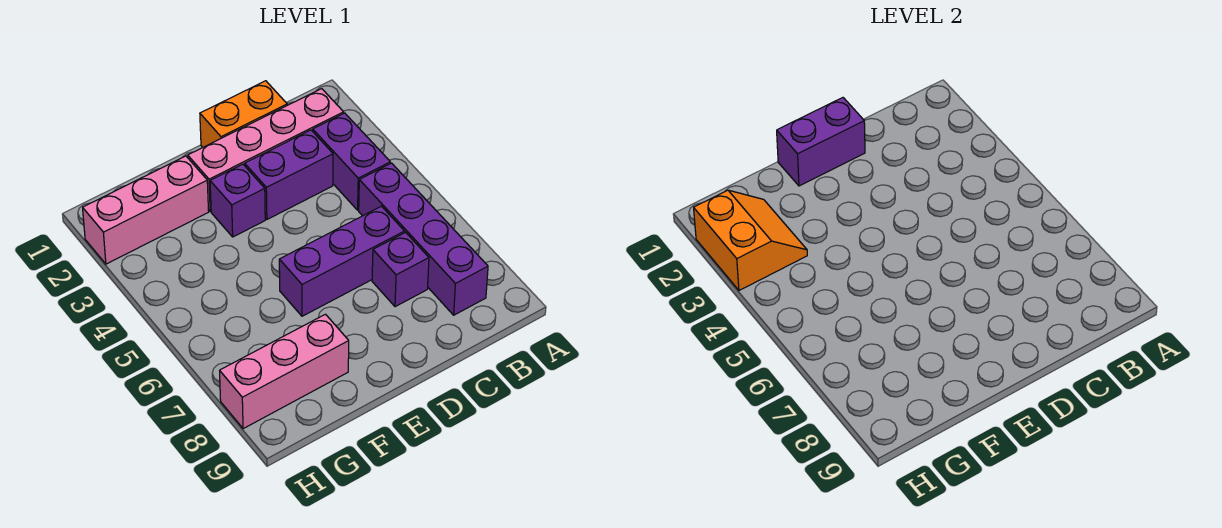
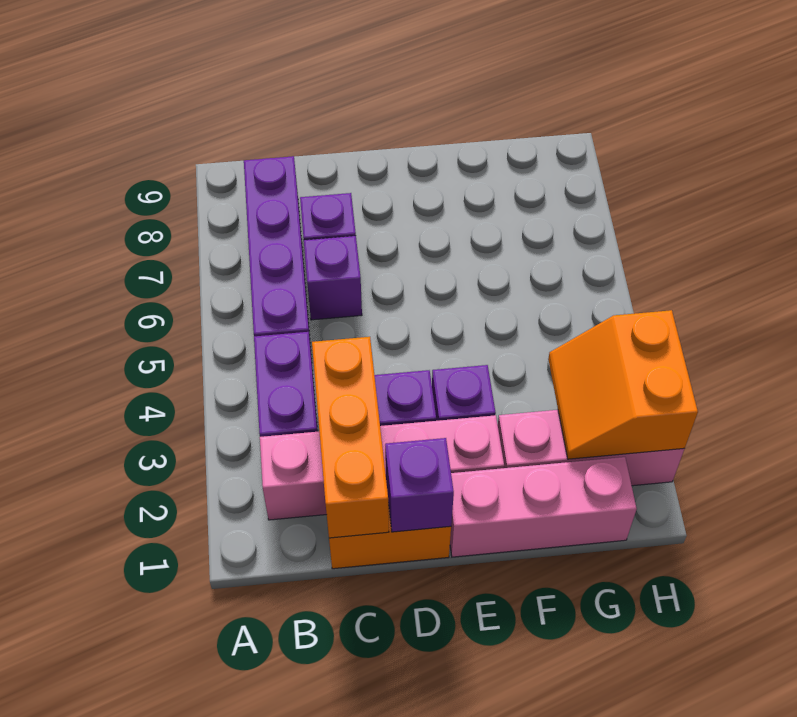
none -> orange brick C1:C3 level 2
purple brick C6:E6 level 1 -> purple brick C6 level 1
purple brick D1:E1 level 2 -> purple brick D1 level 2
pink brick F8:H8 level 1 -> pink brick E1:G1 level 1

